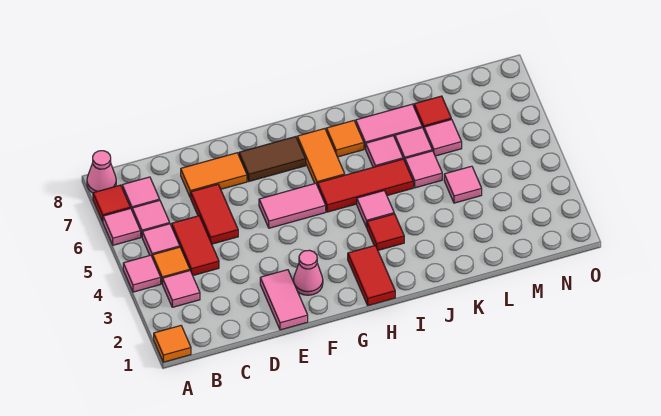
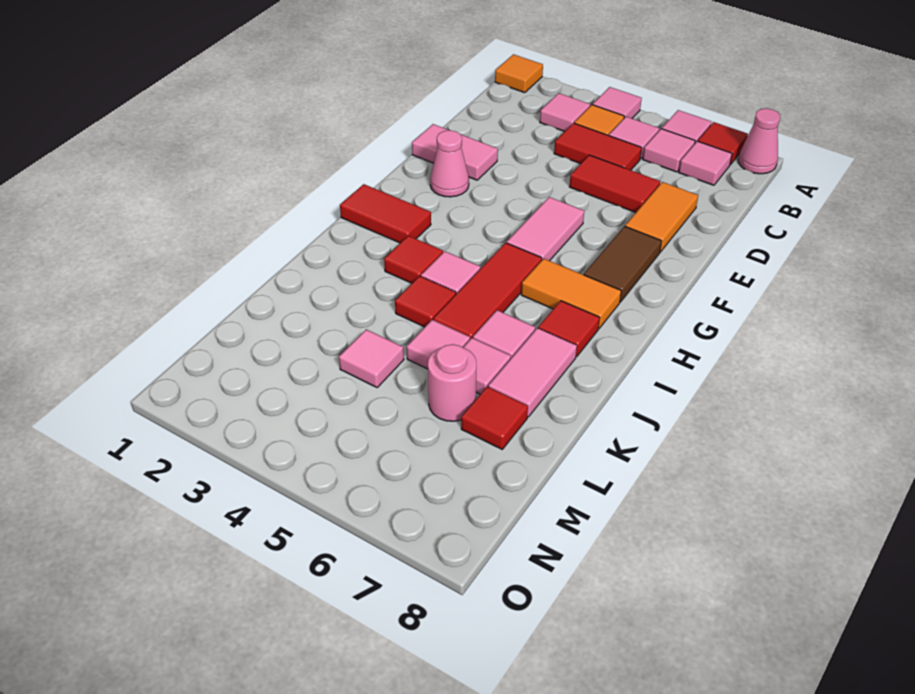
orange tile I7 level 1 -> red tile I7 level 1
none -> red tile J4 level 1
pink tile L6 level 1 -> pink round brick L6 level 1

